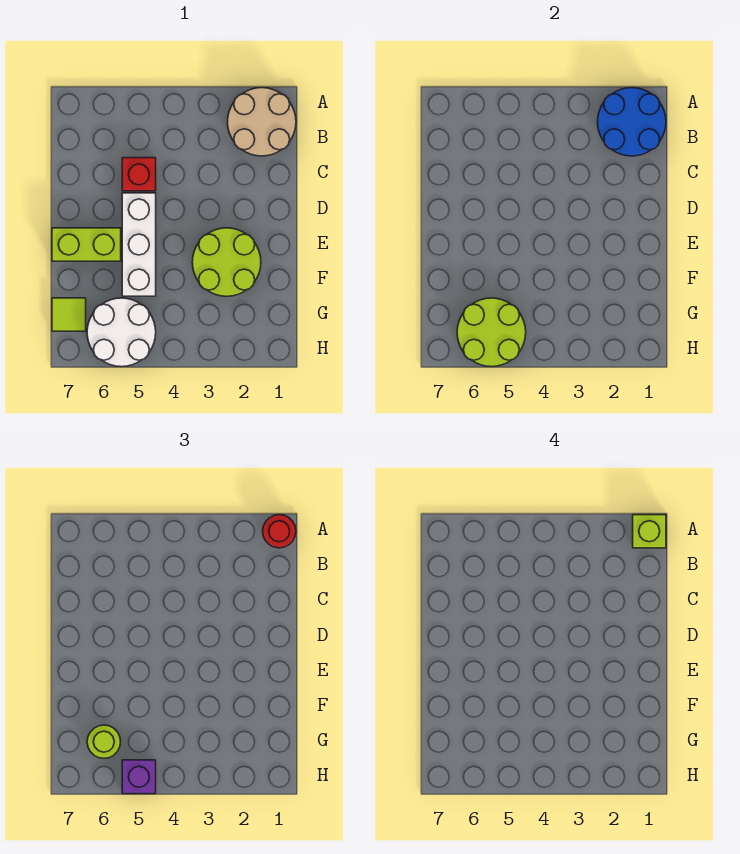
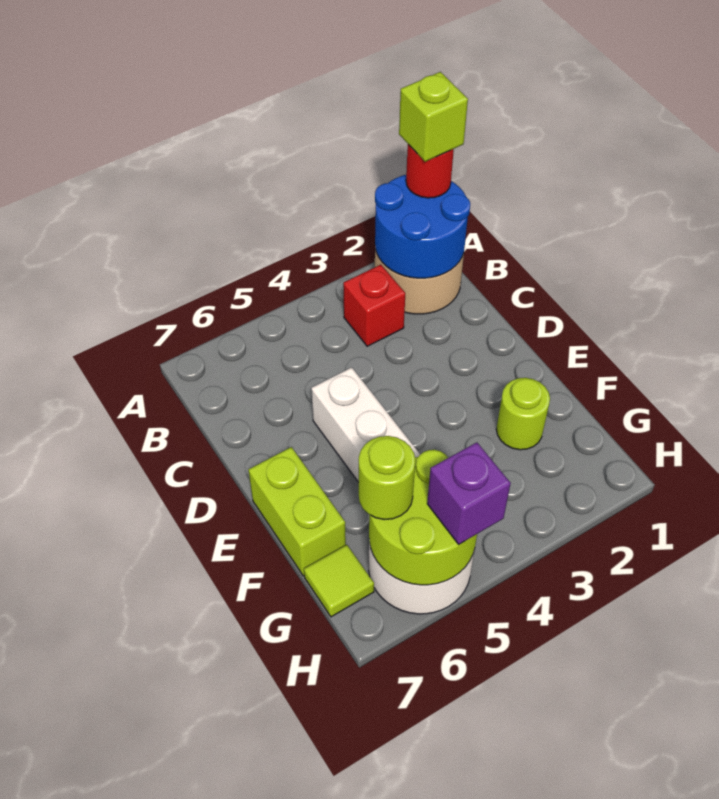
red brick C5 level 1 -> red brick B3 level 1
lime round brick E2:F3 level 1 -> lime round brick F2 level 1
lime brick E6:E7 level 1 -> lime brick E7:F7 level 1

